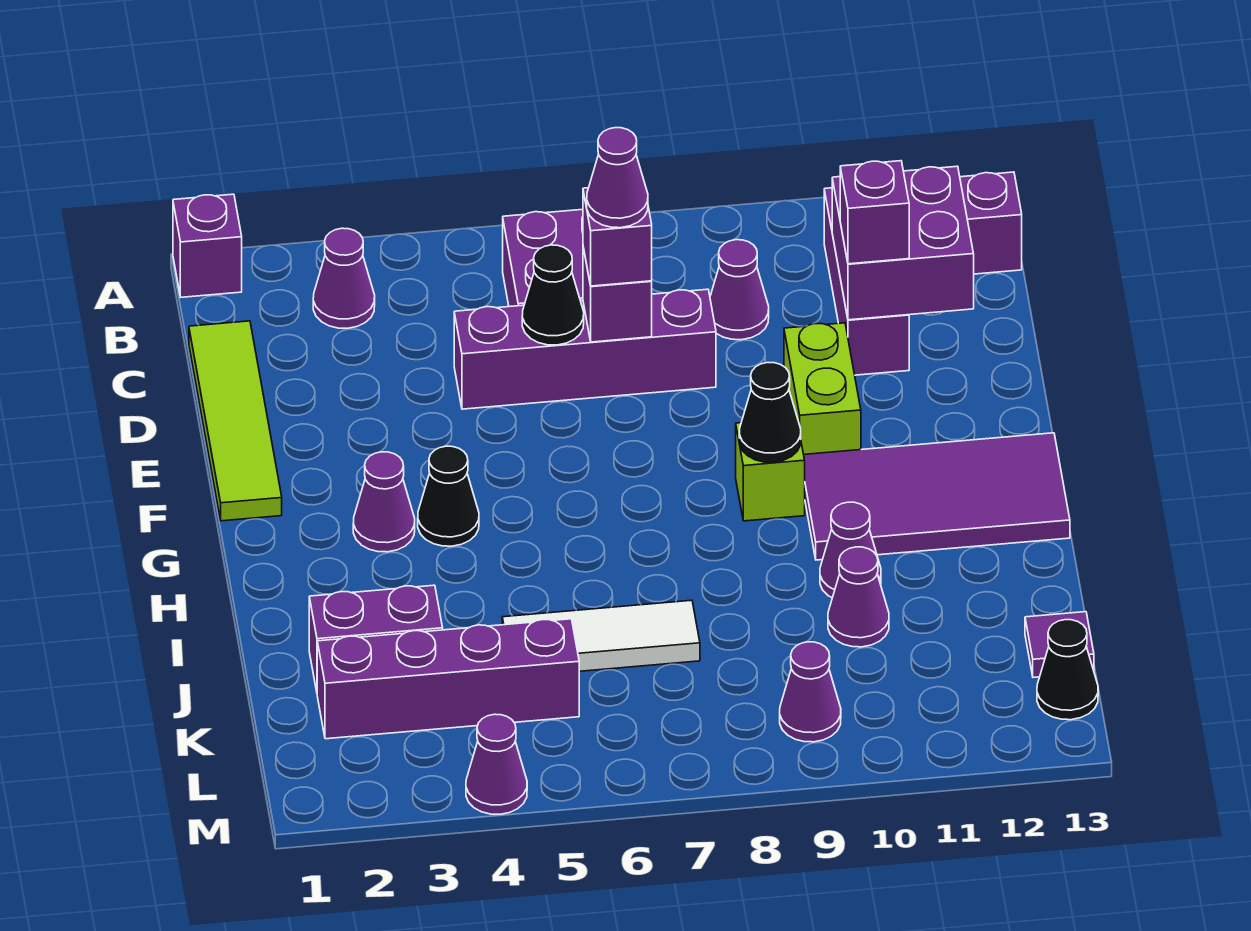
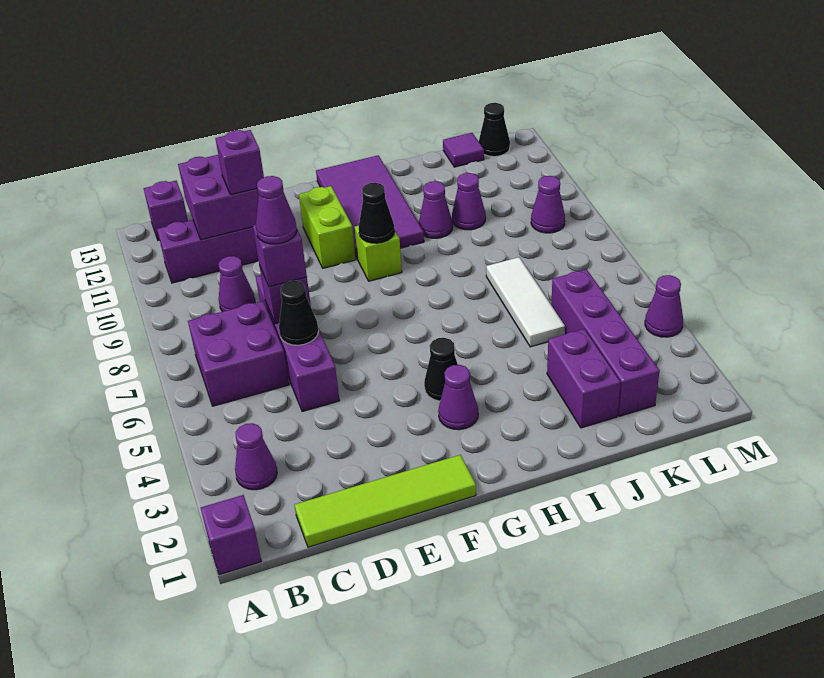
lime brick E10:F10 level 1 -> lime brick F10:F11 level 1

